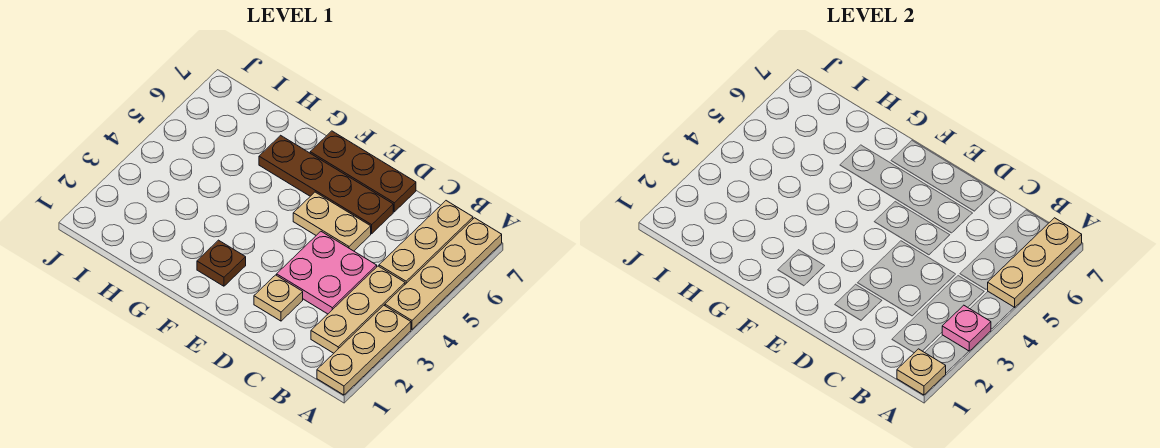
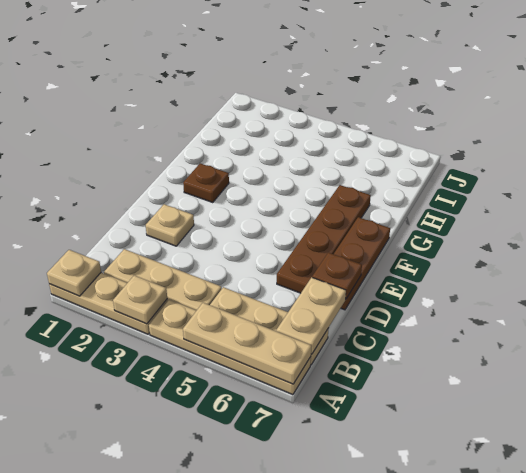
pink plate A3 level 2 -> tan plate A3 level 2
pink plate C3:D4 level 1 -> none
tan plate D5:E5 level 1 -> tan plate B7:C7 level 2
none -> brown plate D7 level 2

